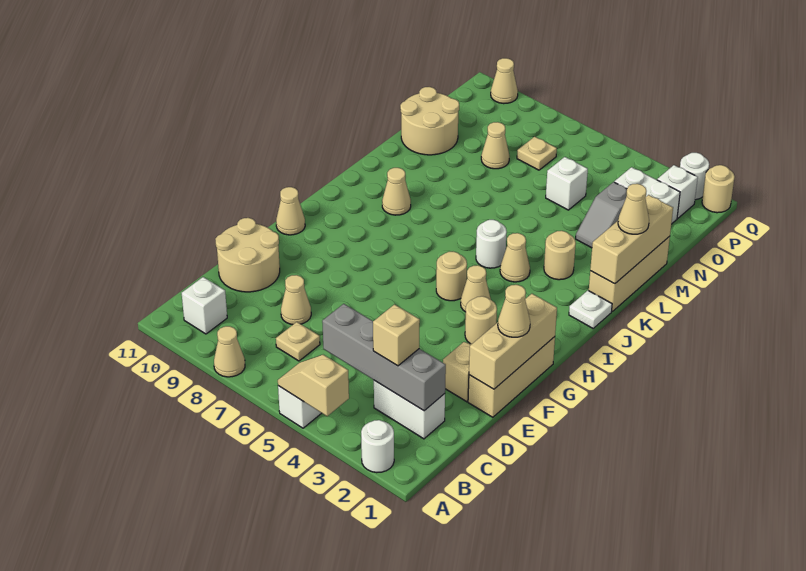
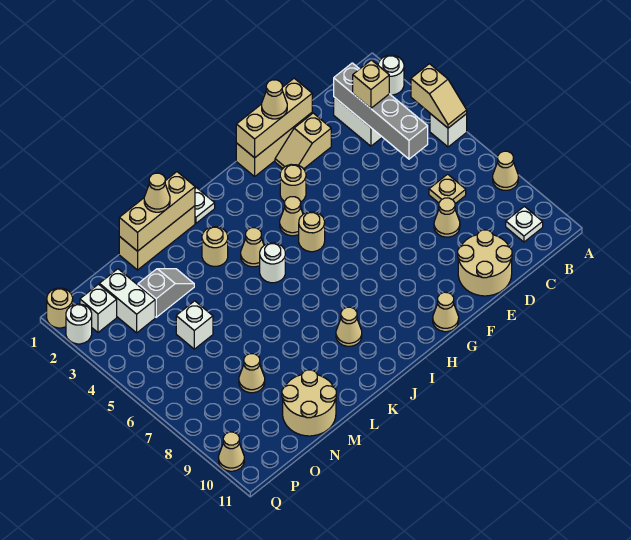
white brick B10 level 1 -> white plate B10 level 1
tan plate O7 level 1 -> none

